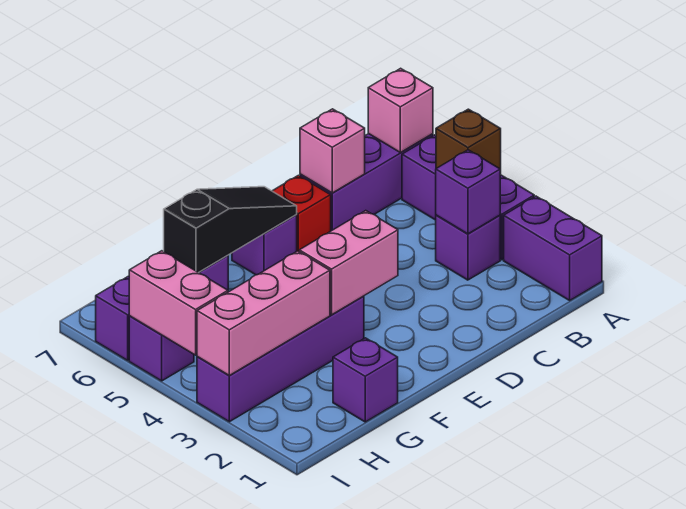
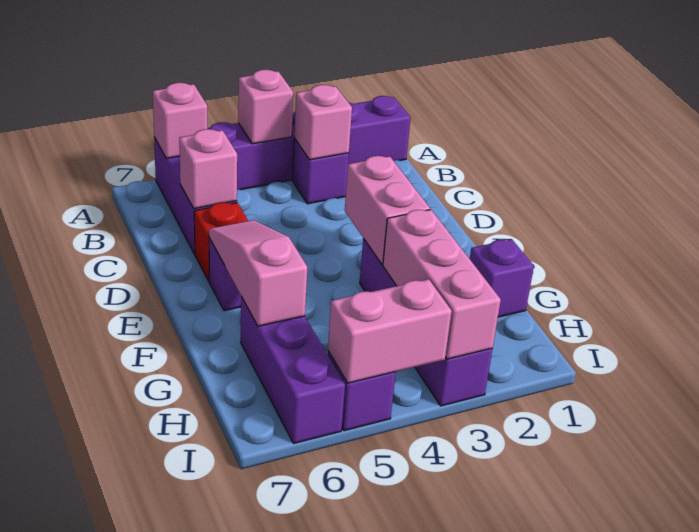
brown brick A4 level 2 -> pink brick A4 level 2
purple brick B3 level 2 -> pink brick B3 level 2
black slope E6:G6 level 2 top G -> pink slope E6:G6 level 2 top G

